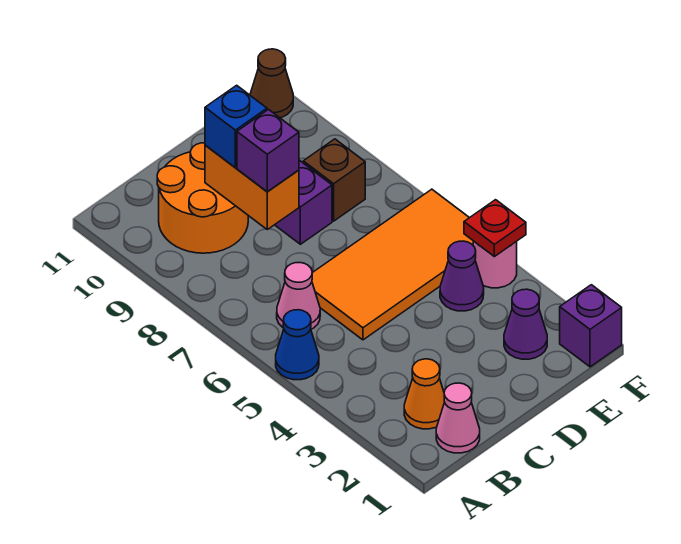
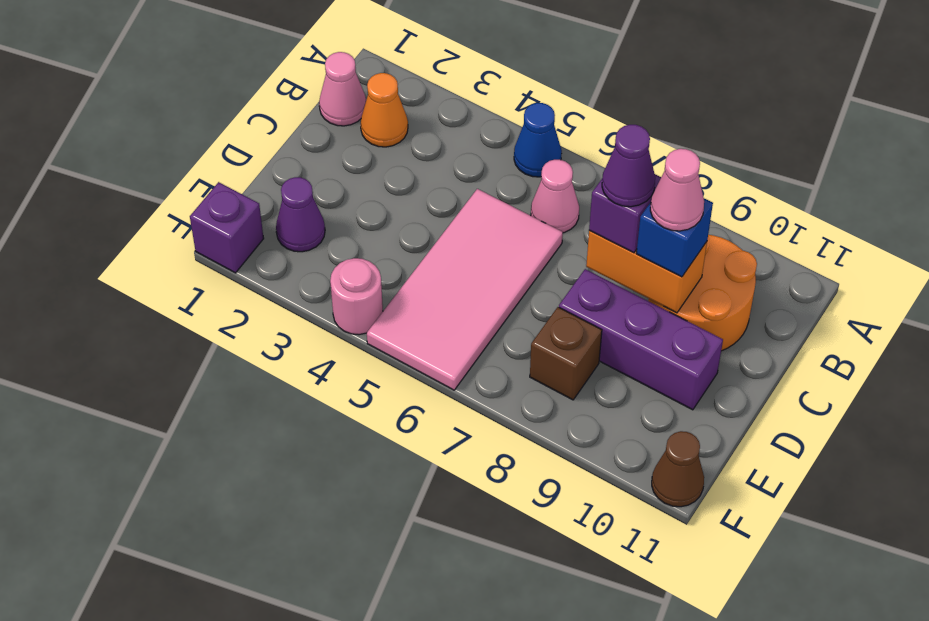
orange tile C5:F6 level 1 -> pink tile C5:F6 level 1
none -> pink cone C9 level 4
purple cone E4 level 1 -> purple cone C8 level 4
red plate F4 level 2 -> none

